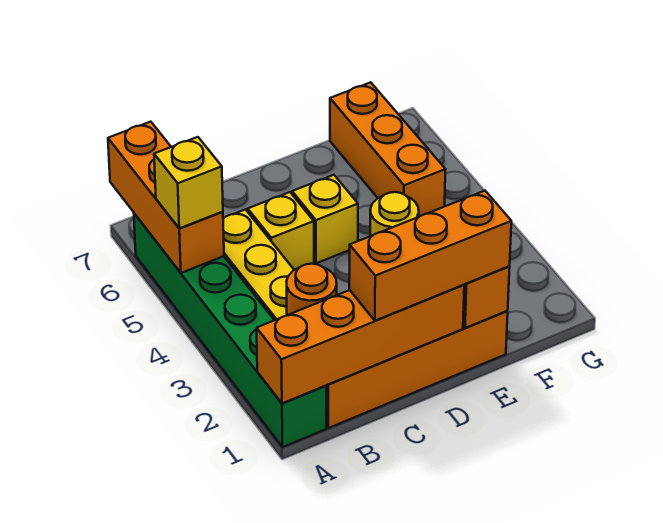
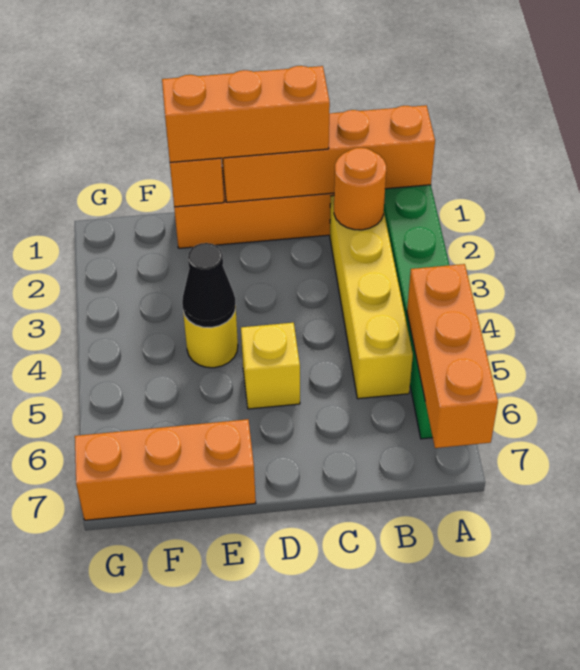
yellow brick A5 level 3 -> none
yellow brick C5 level 1 -> none
none -> black cone E4 level 2
orange brick F5:F7 level 1 -> orange brick E7:G7 level 1

